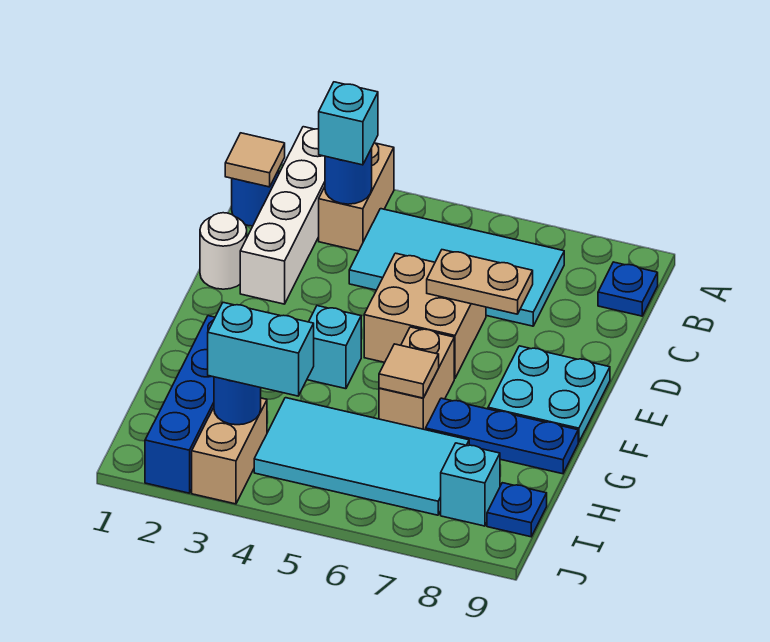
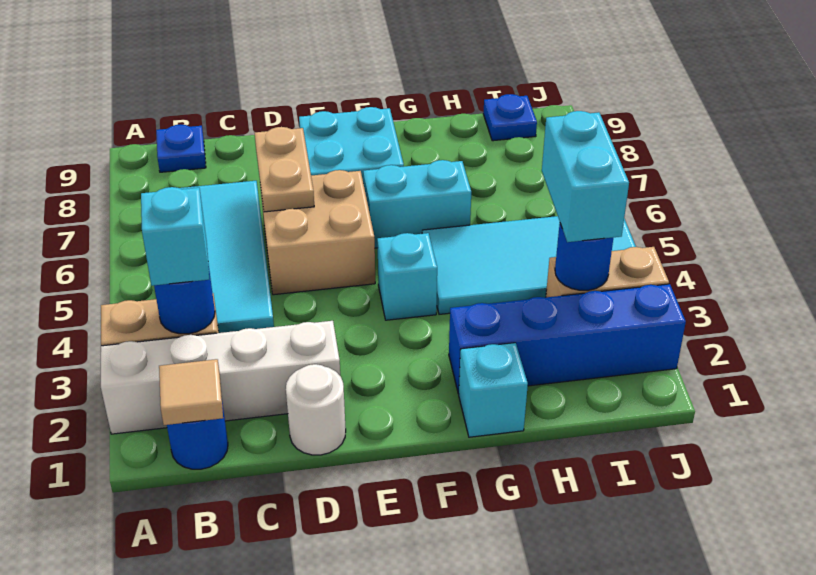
tan brick F6:G6 level 1 -> cyan brick F6:G6 level 1
tan tile G6 level 2 -> none
blue plate G7:G9 level 1 -> none
cyan tile H4:I7 level 1 -> cyan tile G4:J5 level 1
cyan brick I8 level 1 -> cyan brick G1 level 1

